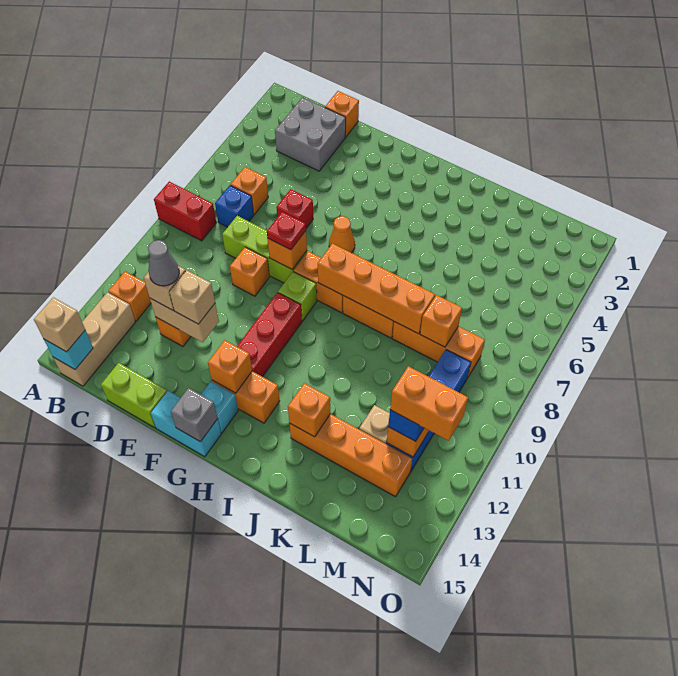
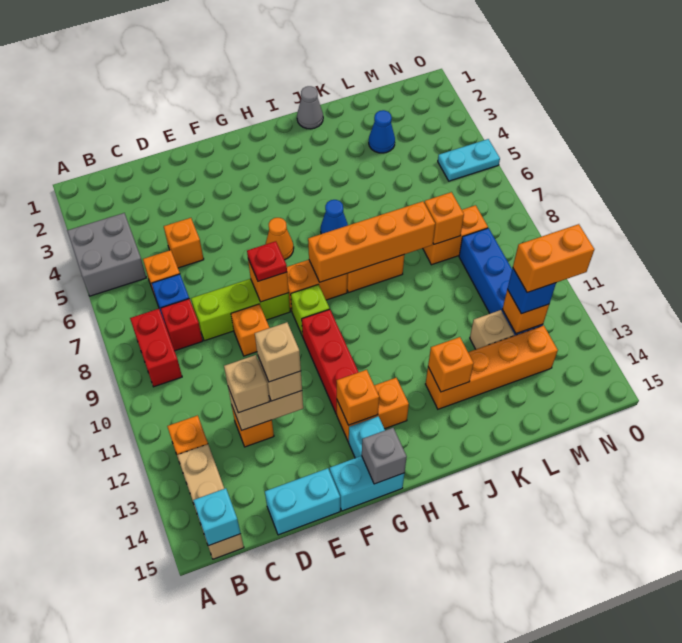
red brick A8:B8 level 1 -> red brick B8:B9 level 1
tan brick B15 level 3 -> tan brick E12 level 4
grey brick C2:D3 level 1 -> grey brick A4:B5 level 1
orange brick D1 level 1 -> orange brick D5 level 1
grey cone D12 level 4 -> grey cone J1 level 1
lime brick D15:E15 level 1 -> cyan brick D15:E15 level 1
red brick E6 level 1 -> red brick C8 level 1
none -> blue cone I6 level 1
orange brick K8:M8 level 1 -> orange brick L8:M8 level 1
none -> blue cone L3 level 1
none -> cyan plate N5:O5 level 1

